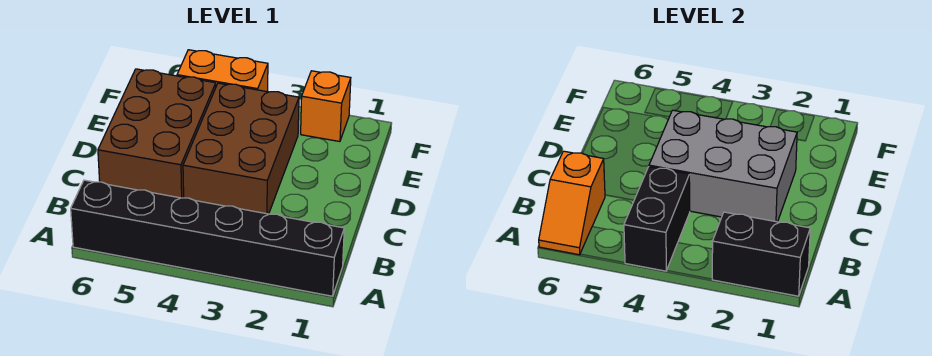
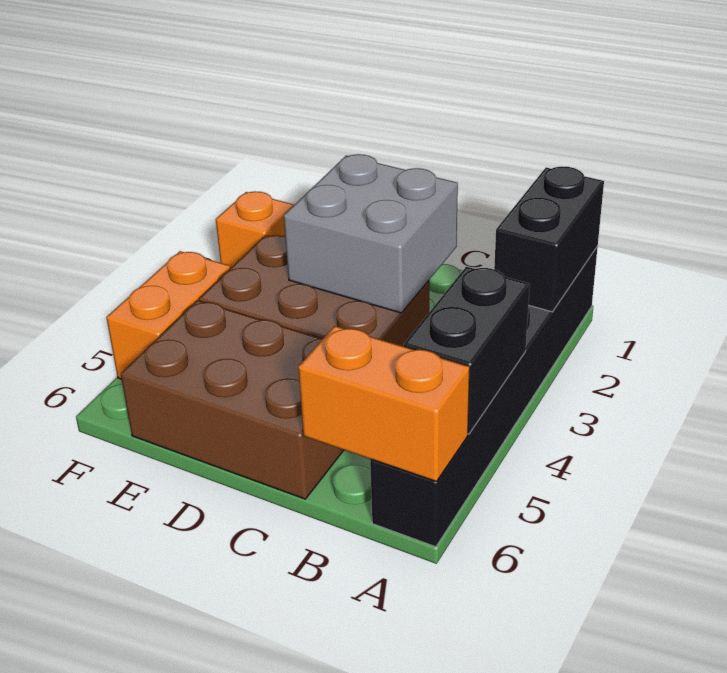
black brick A4:B4 level 2 -> black brick A4:A5 level 2
orange slope A6:B6 level 2 top B -> orange brick A6:B6 level 2
grey brick C2:D4 level 2 -> grey brick C2:D3 level 2

